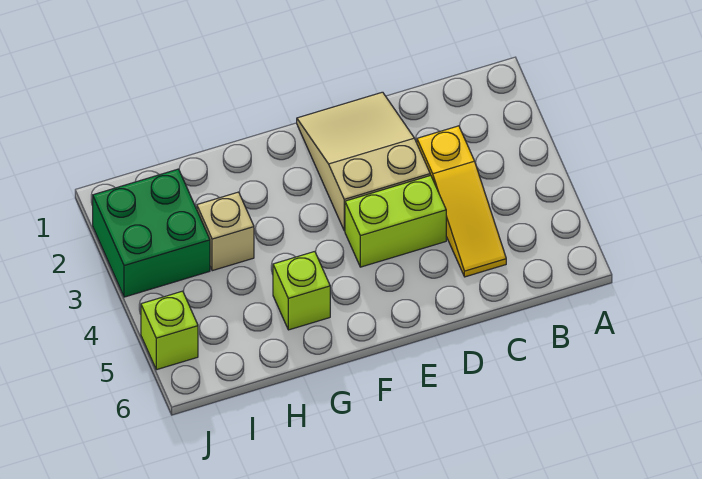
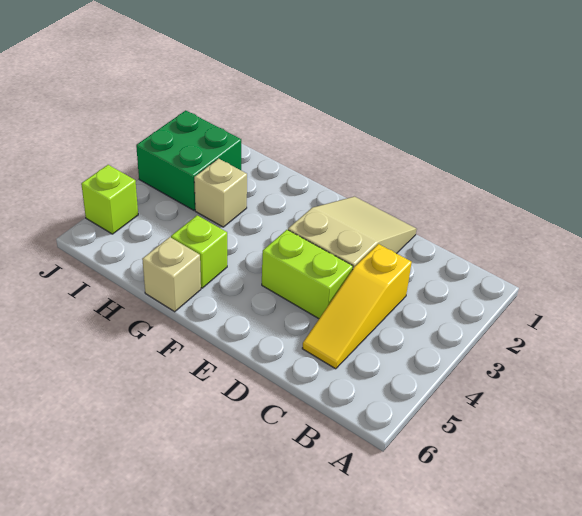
none -> tan brick G6 level 1

